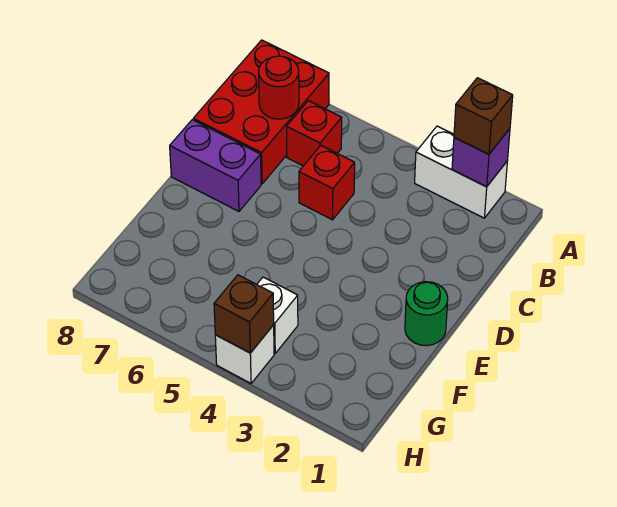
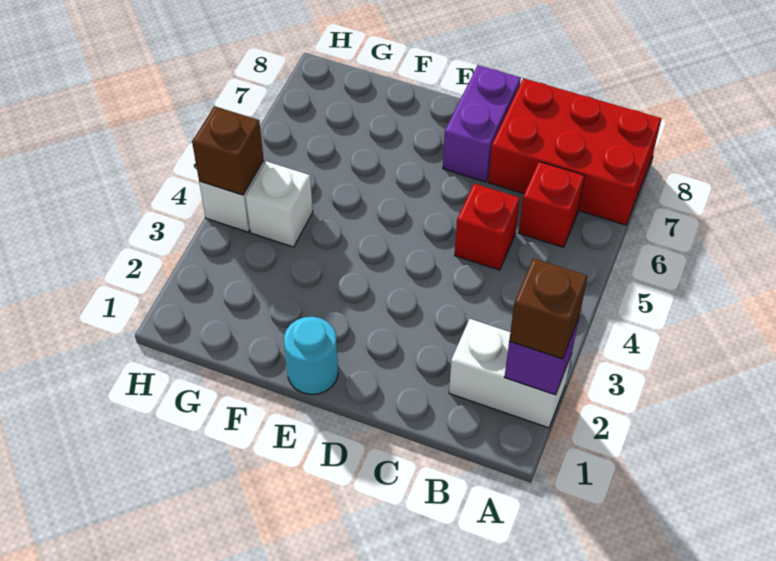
white brick A2:A3 level 1 -> white brick A2:B2 level 1
red round brick B7 level 2 -> none
green round brick E1 level 1 -> cyan round brick E1 level 1

